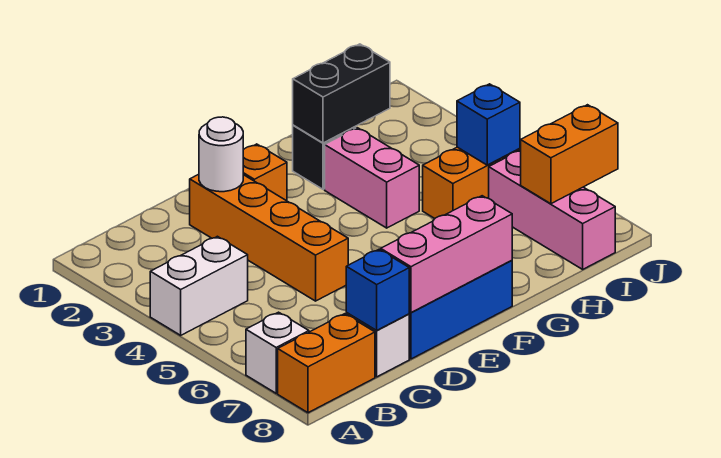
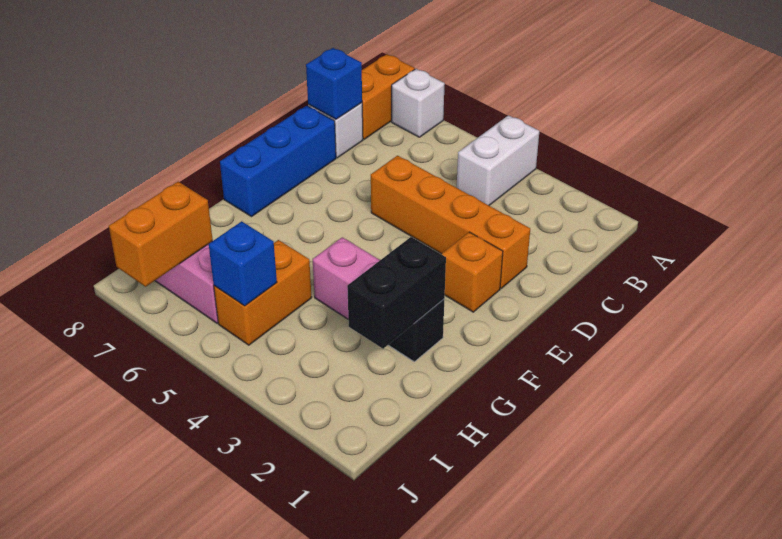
white round brick D2 level 2 -> none
pink brick D8:F8 level 2 -> none

